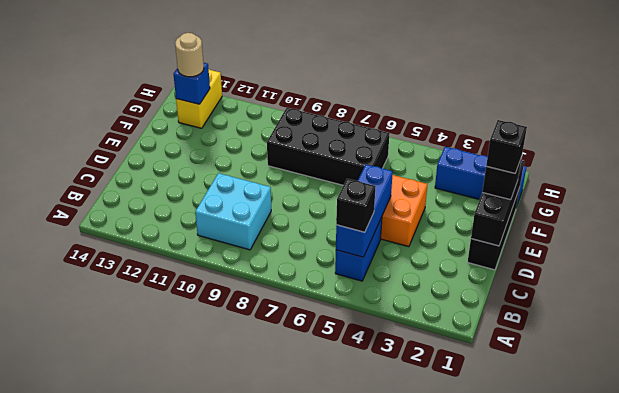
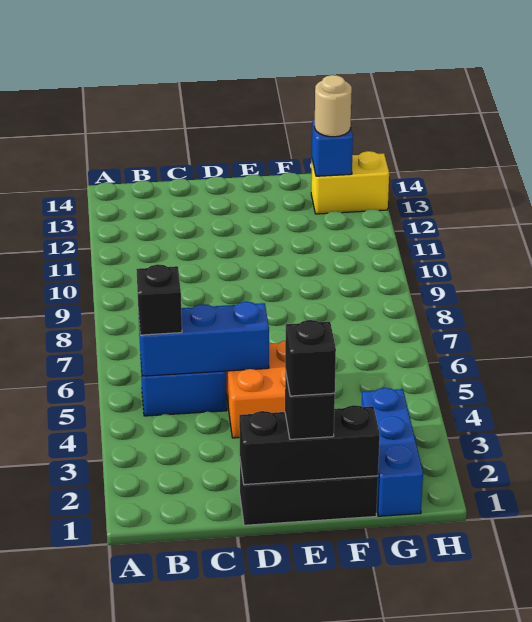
cyan brick B9:C10 level 1 -> none
black brick F6:G9 level 1 -> none

